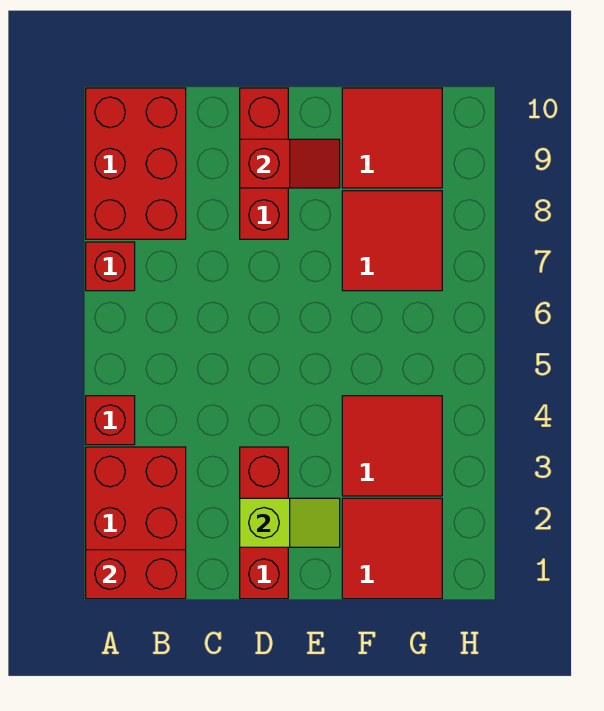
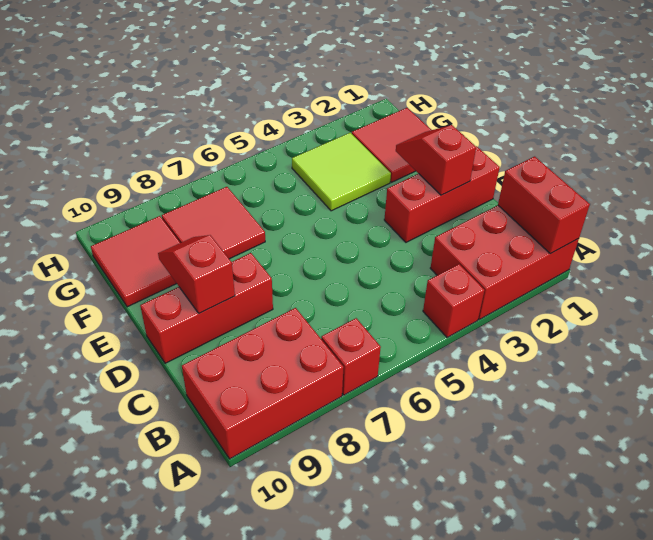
lime slope D2:E2 level 2 top D -> red slope D2:E2 level 2 top D
red tile F3:G4 level 1 -> lime tile F3:G4 level 1

